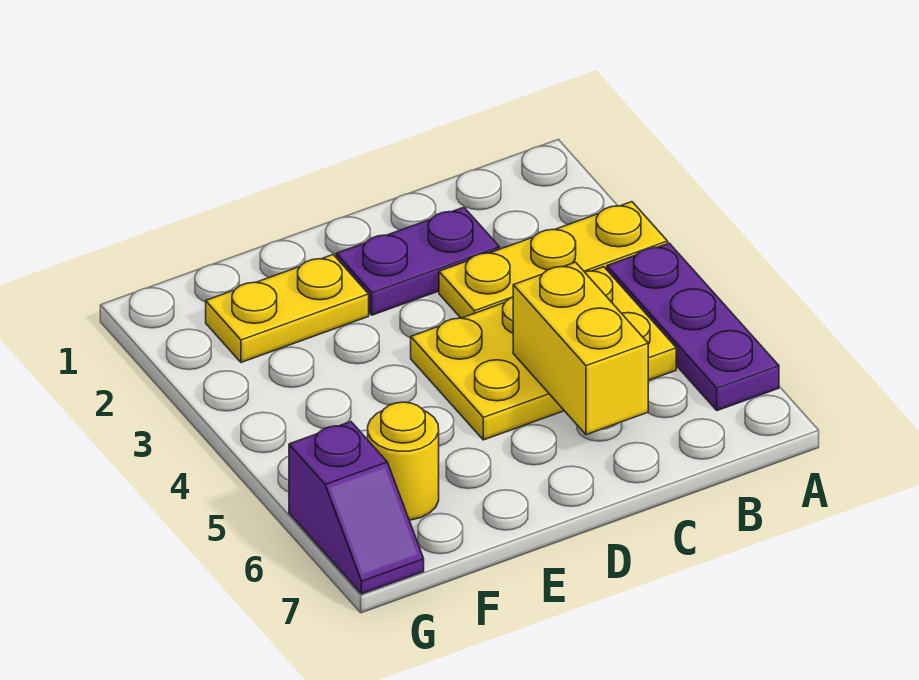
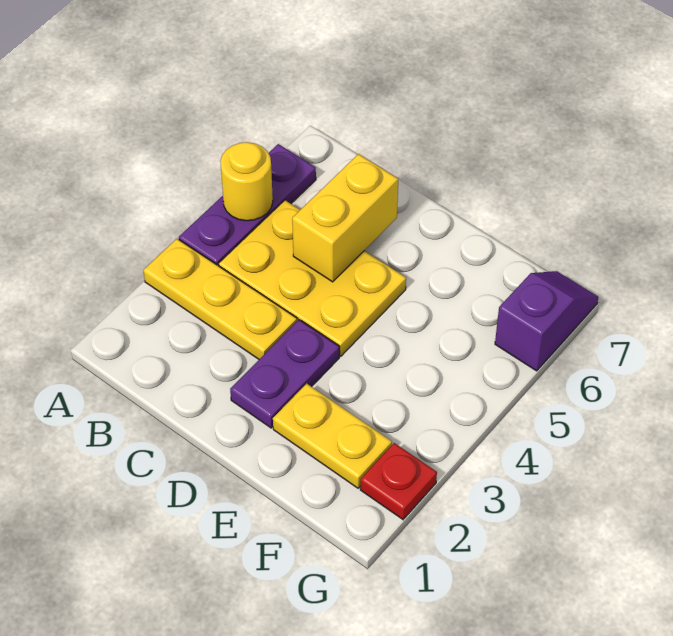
purple plate C2:D2 level 1 -> purple plate D2:D3 level 1
yellow round brick F6 level 1 -> yellow round brick A5 level 2
none -> red plate G2 level 1

